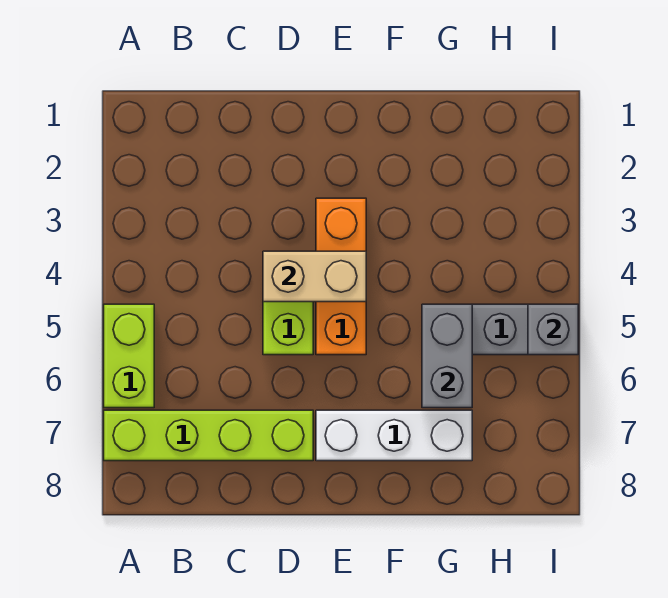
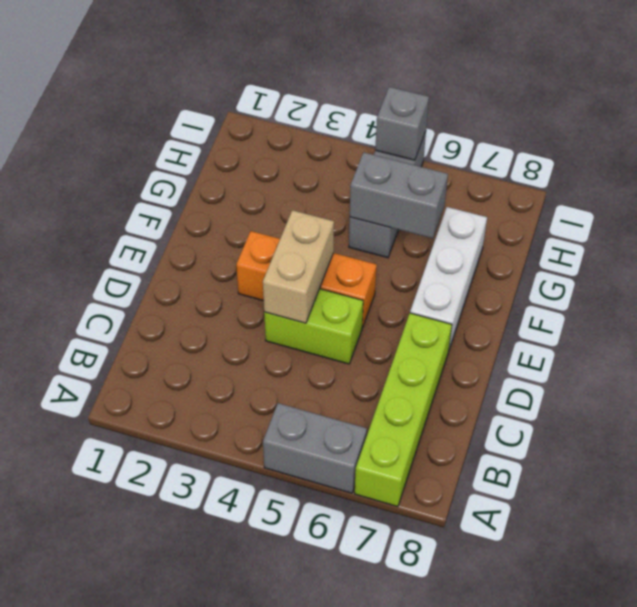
lime brick A5:A6 level 1 -> grey brick A5:A6 level 1

